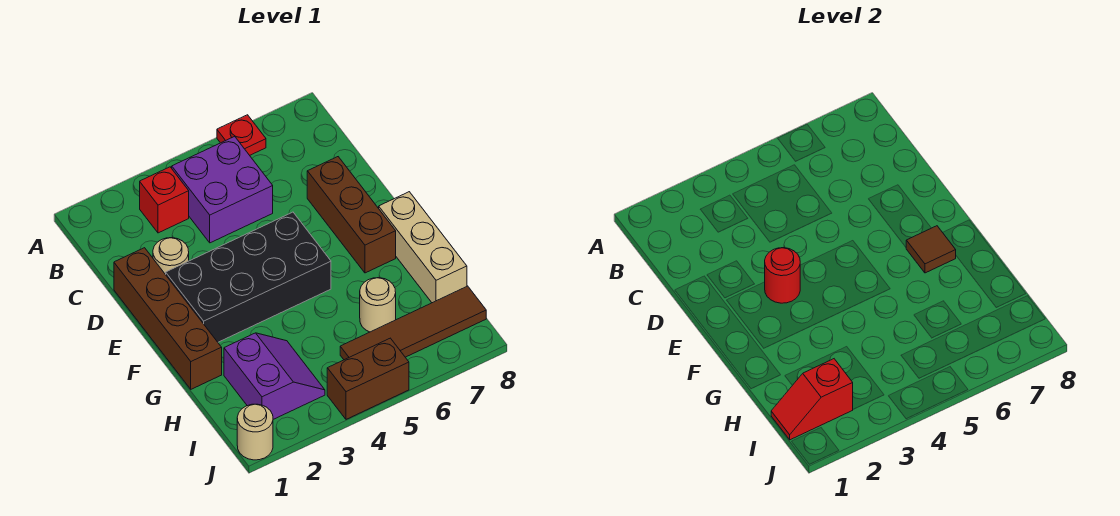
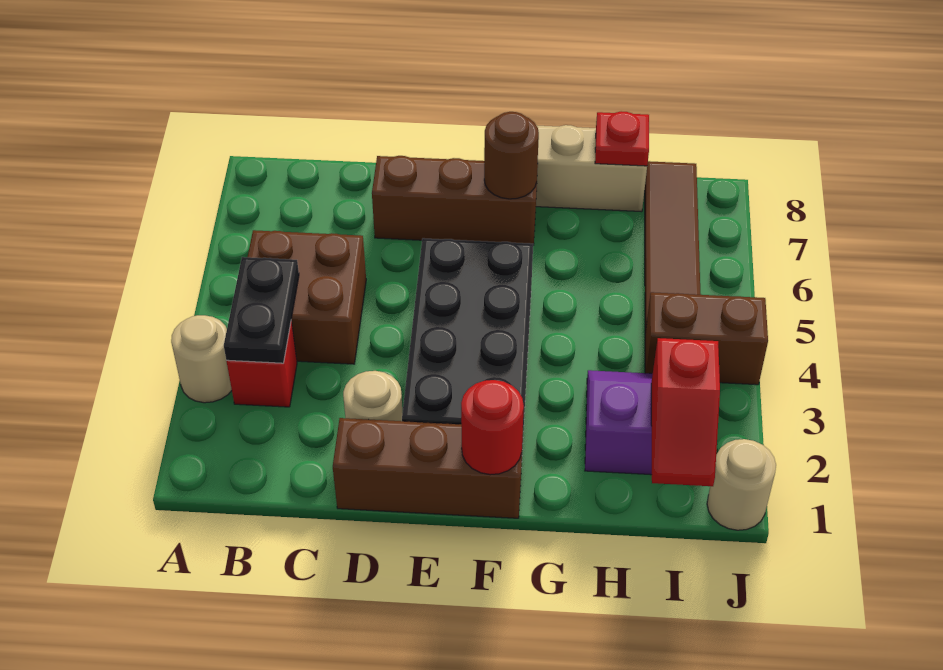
red plate A6 level 1 -> red plate H8 level 2
none -> black plate B3:B4 level 2
purple brick B4:C5 level 1 -> brown brick B4:C5 level 1
brown brick D1:G1 level 1 -> brown brick D1:F1 level 1
red round brick E3 level 2 -> red round brick F1 level 2
brown tile F7 level 2 -> brown round brick F7 level 2
tan round brick H6 level 1 -> tan round brick A3 level 1
brown brick J4:J5 level 1 -> brown brick I4:J4 level 1

